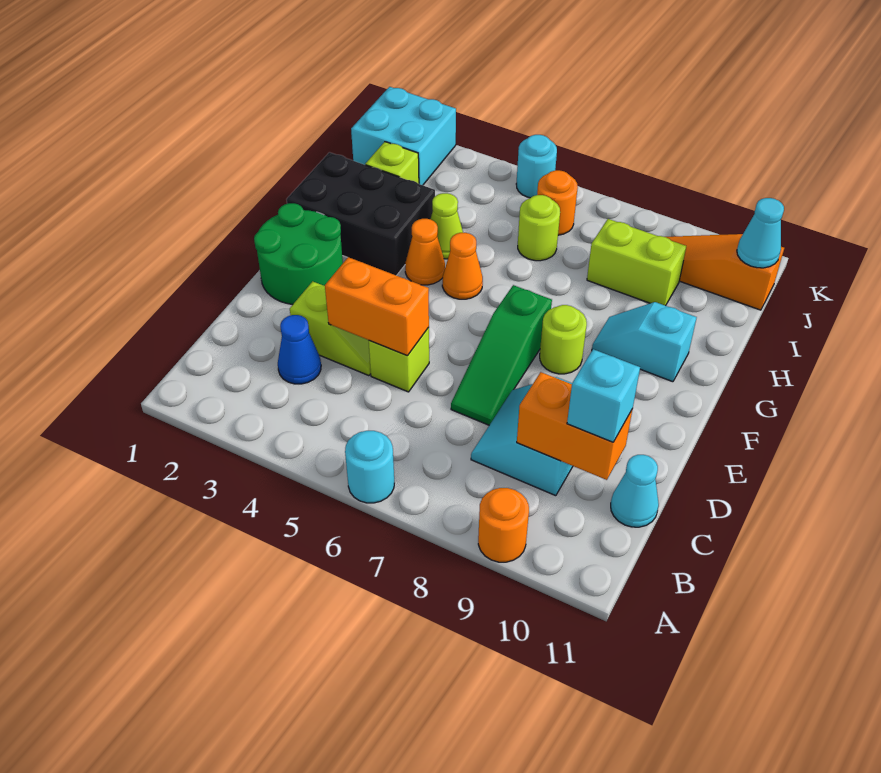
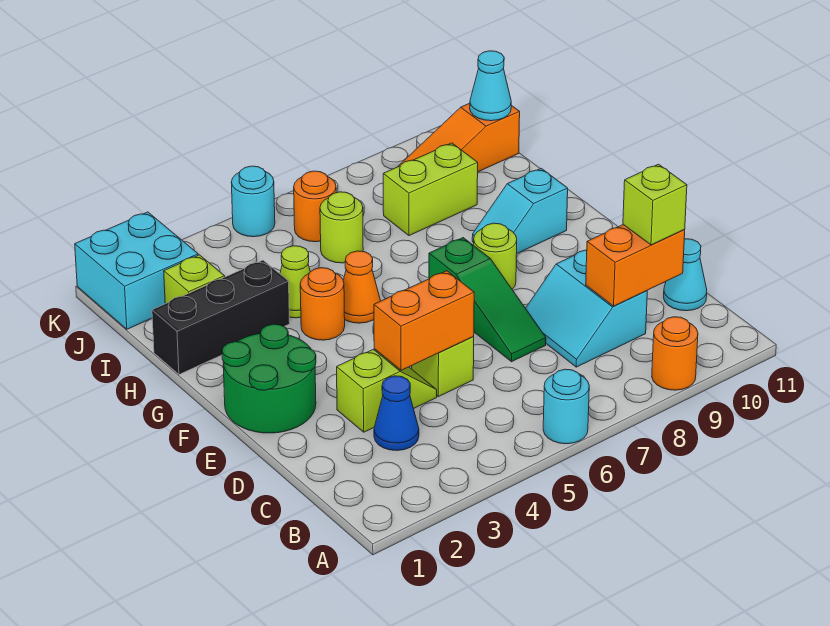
cyan brick C10 level 3 -> lime brick C10 level 3
black brick G1:H3 level 1 -> black brick H1:H3 level 1
orange cone G4 level 1 -> orange round brick G4 level 1

